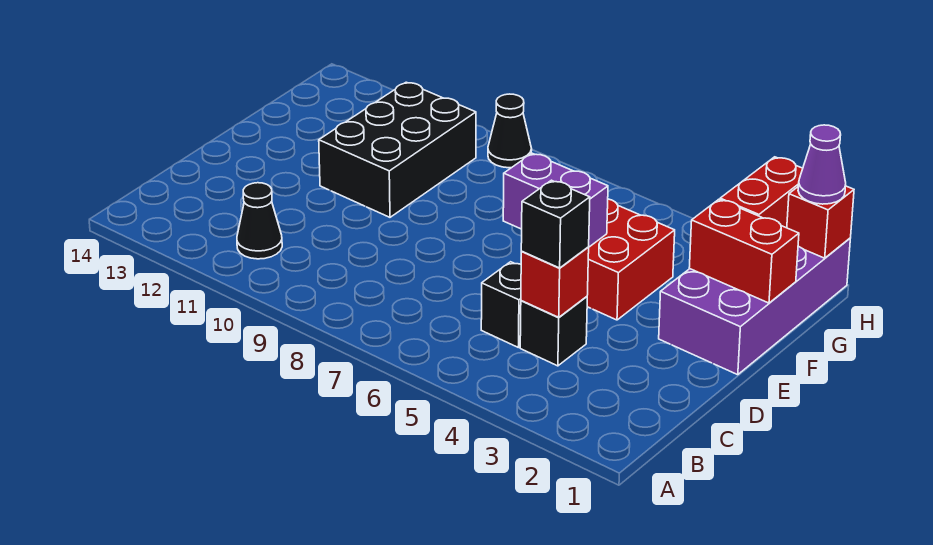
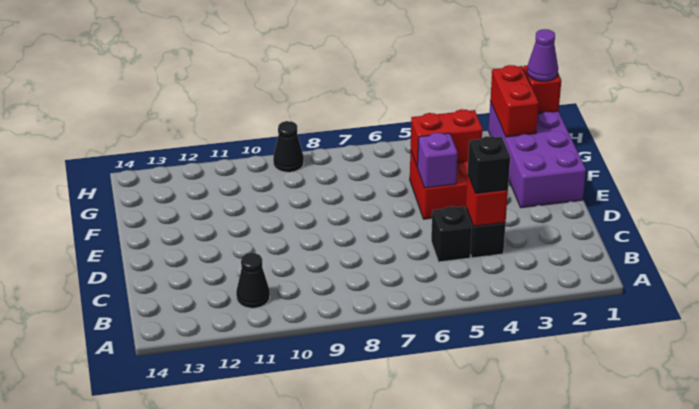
purple brick E5:E6 level 2 -> purple brick E5 level 2
black brick E10:G11 level 1 -> none
red brick F1:F2 level 2 -> red brick F4:F5 level 2

